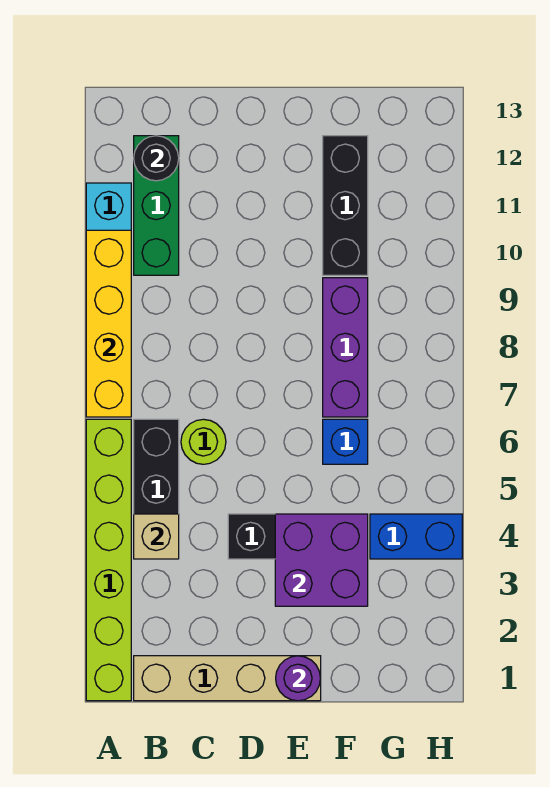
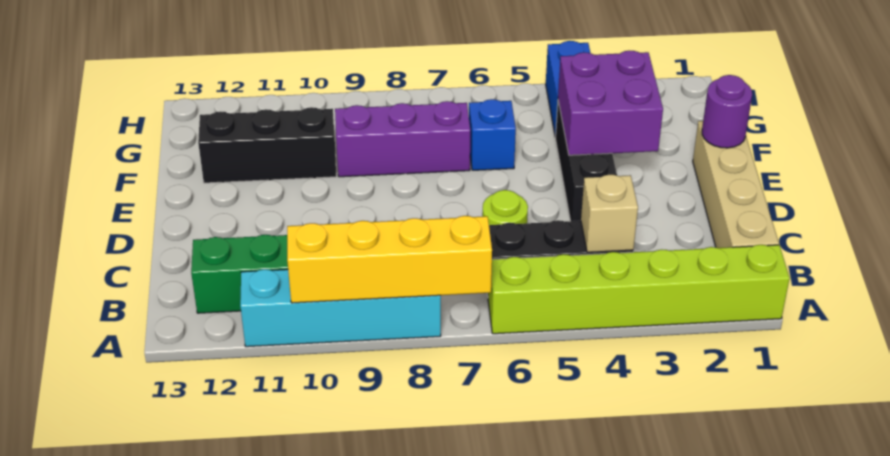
black round brick B12 level 2 -> none

